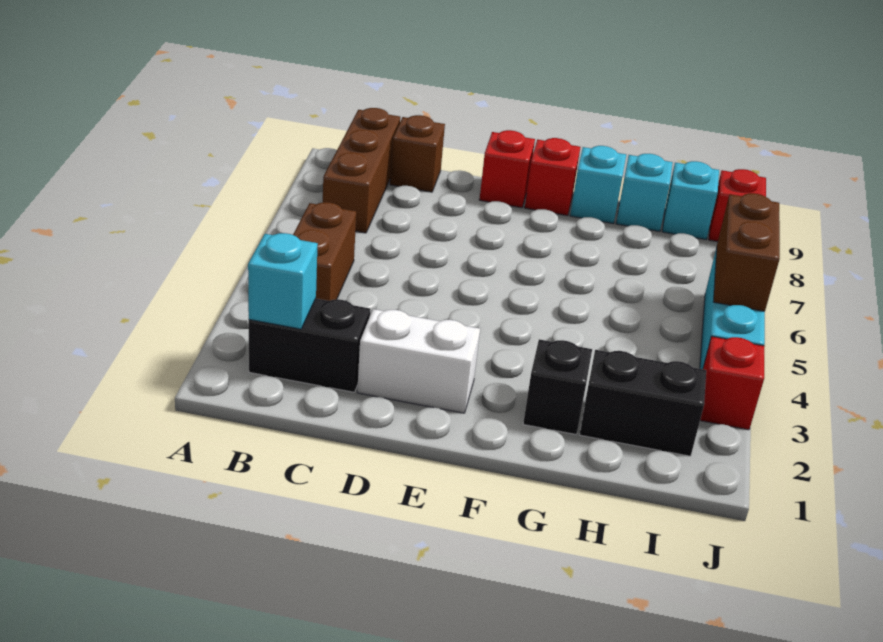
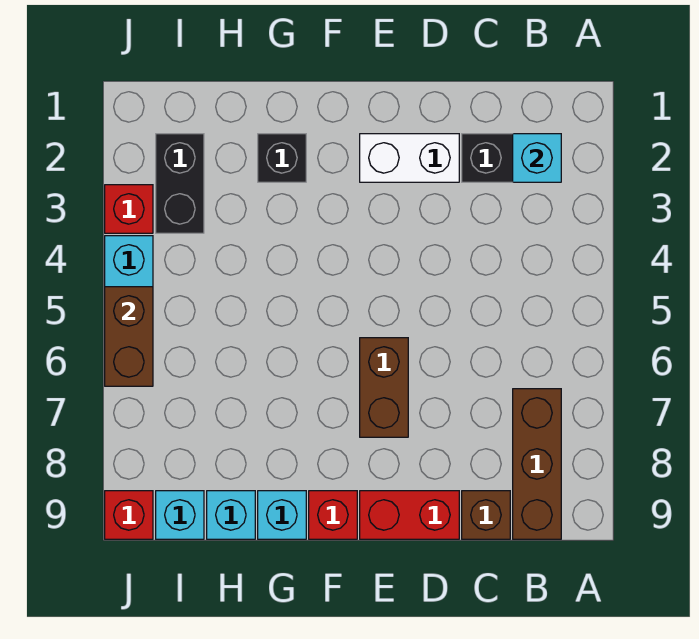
brown brick B4:B5 level 1 -> brown brick E6:E7 level 1
red brick E9 level 1 -> red brick D9:E9 level 1
black brick H2:I2 level 1 -> black brick I2:I3 level 1

